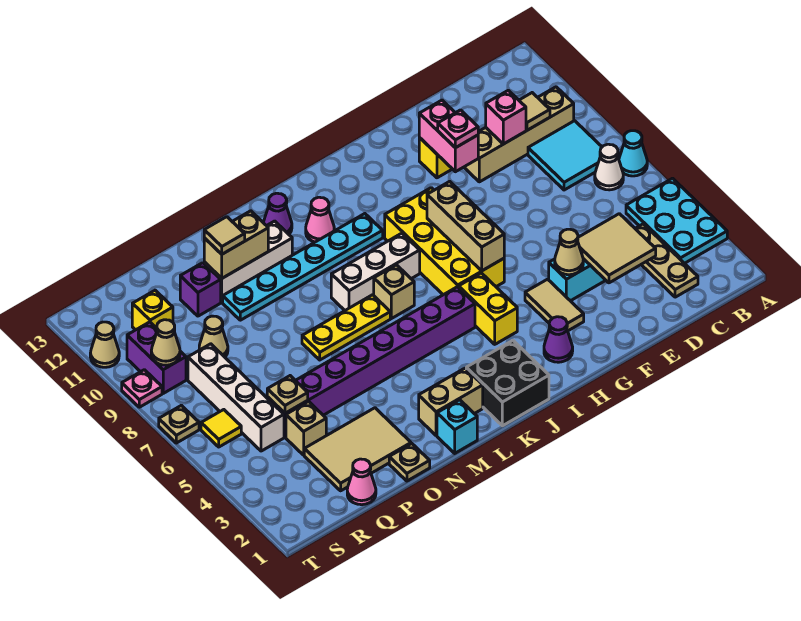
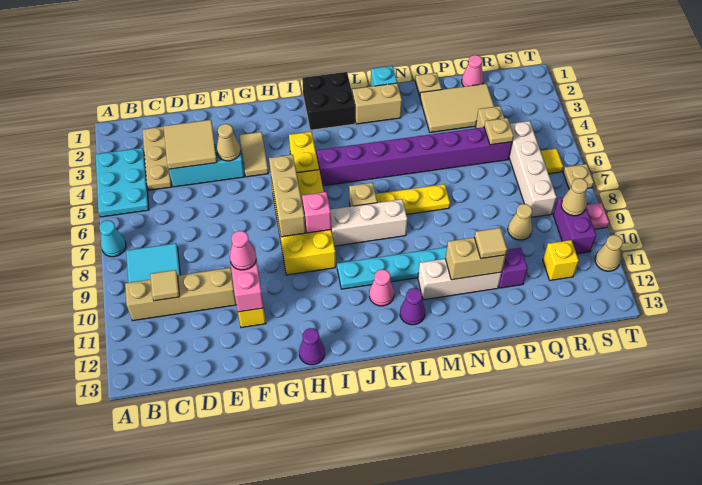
white cone B7 level 1 -> none
pink brick D10 level 2 -> pink brick I8 level 2
pink plate F10 level 3 -> pink cone F10 level 3
purple cone H2 level 1 -> purple cone H13 level 1

